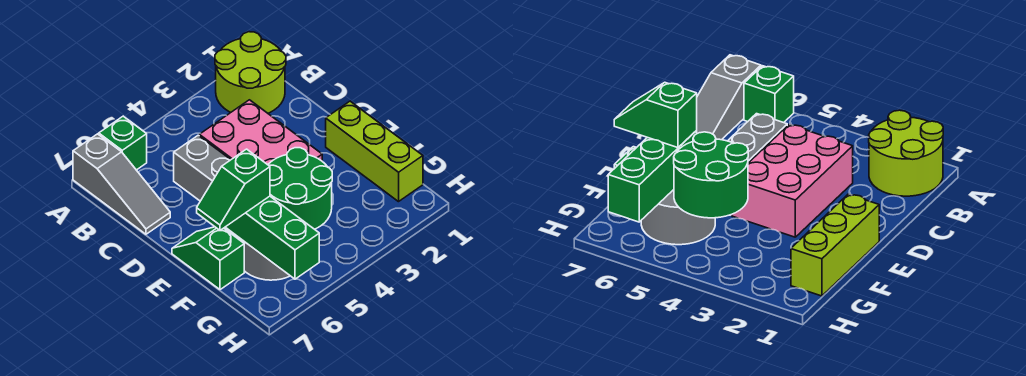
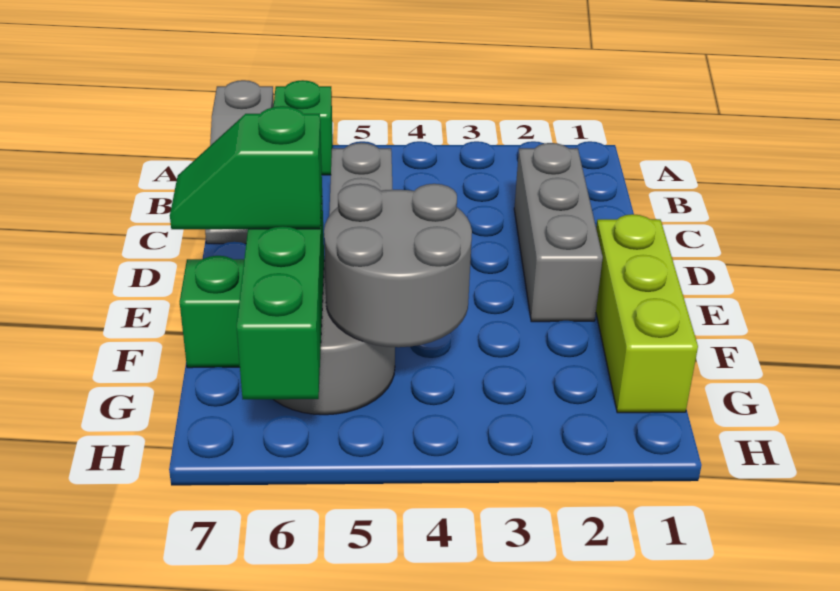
lime round brick A1:B2 level 1 -> none
none -> grey brick C2:E2 level 1
pink brick C3:E4 level 1 -> none
green round brick F4:G5 level 2 -> grey round brick F4:G5 level 2

